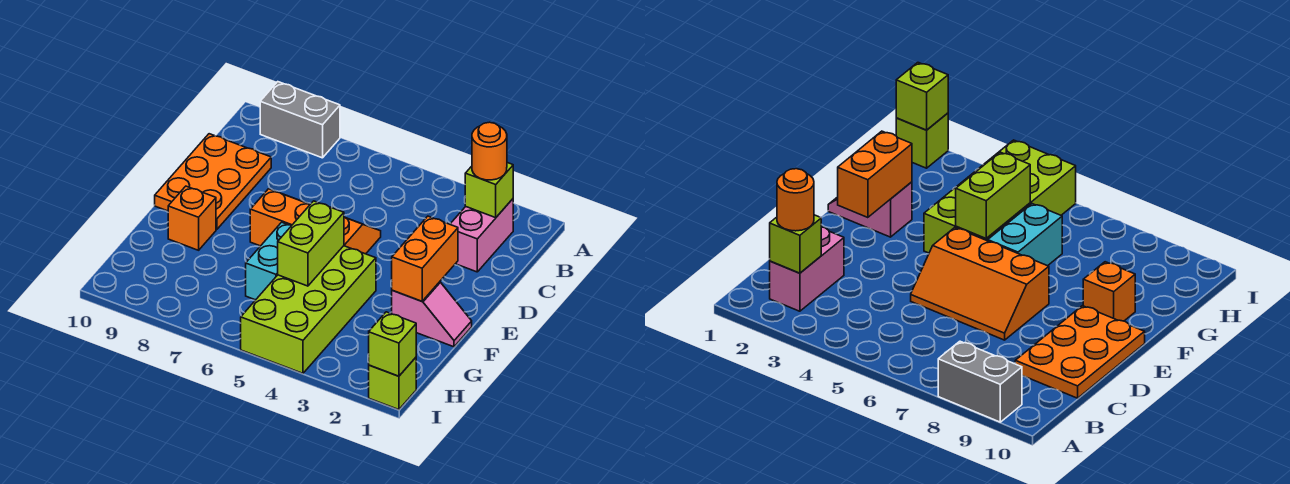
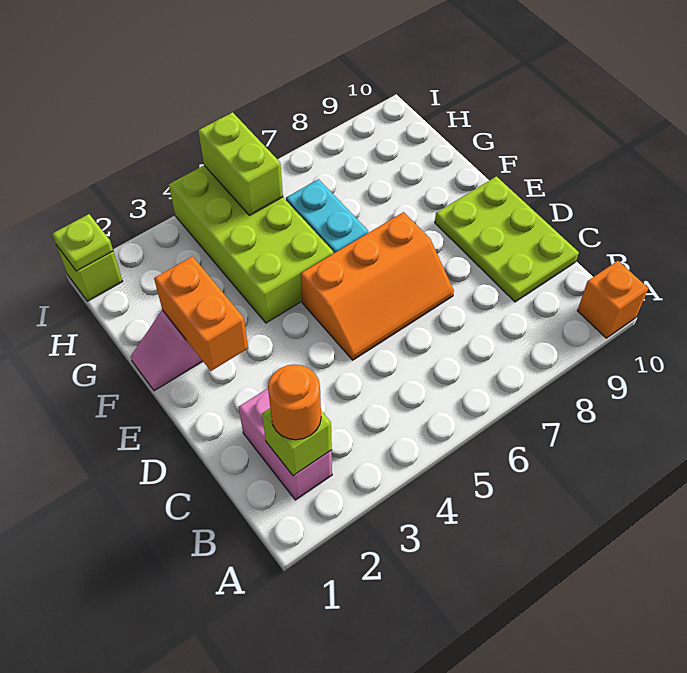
grey brick A8:A9 level 1 -> none
orange plate C9:E10 level 1 -> lime plate C9:E10 level 1
lime brick F5:G5 level 2 -> lime brick H5:I5 level 2
orange brick F9 level 1 -> orange brick A10 level 1
lime brick I1 level 2 -> lime plate I1 level 2

